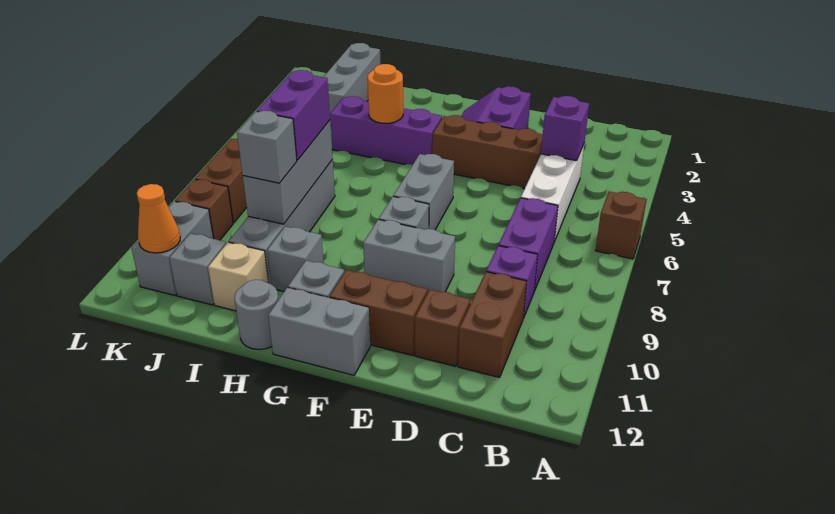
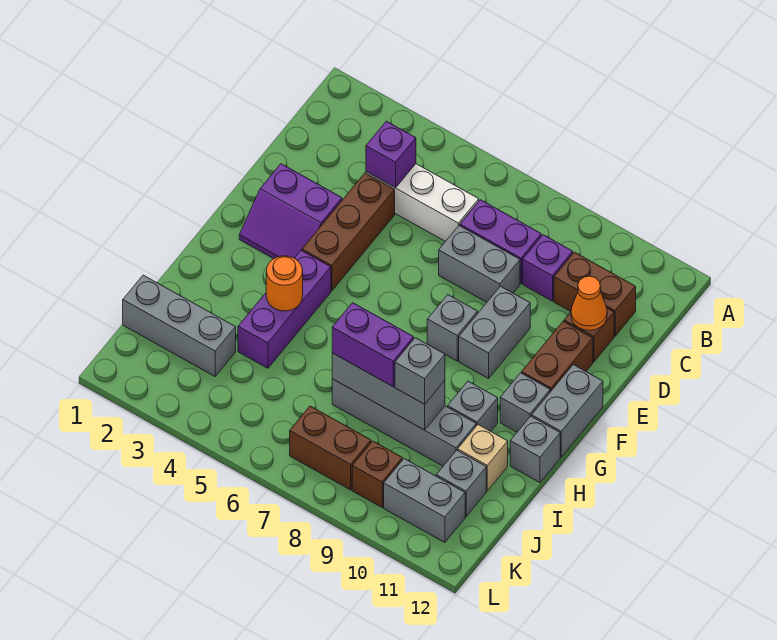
brown brick A6 level 1 -> none
grey brick F6:F7 level 1 -> grey brick D7:D8 level 1
grey round brick H12 level 1 -> grey brick H12 level 1
orange cone K11 level 2 -> orange cone D11 level 2

